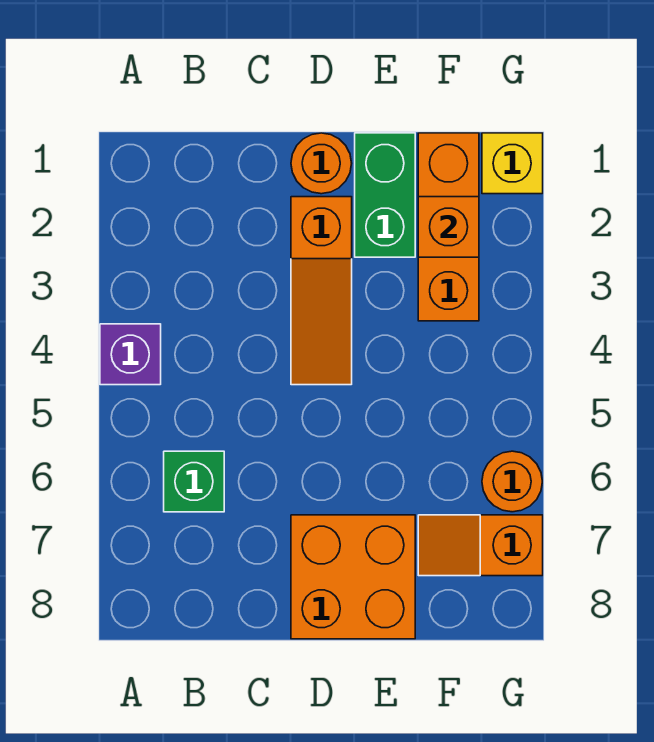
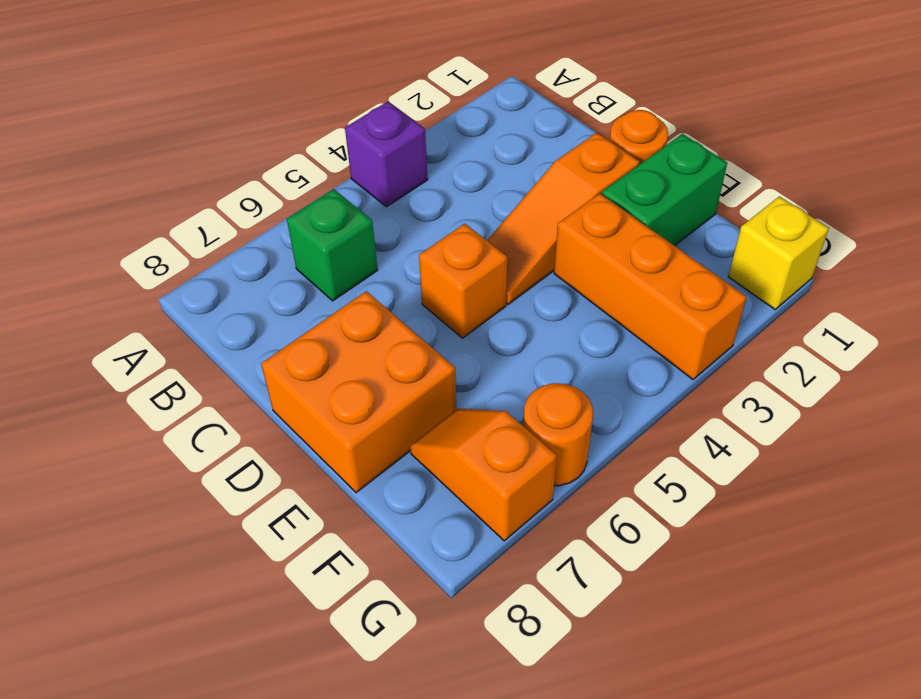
orange brick F1:F3 level 1 -> orange brick E3:G3 level 1
orange brick F2 level 2 -> orange brick D5 level 1

